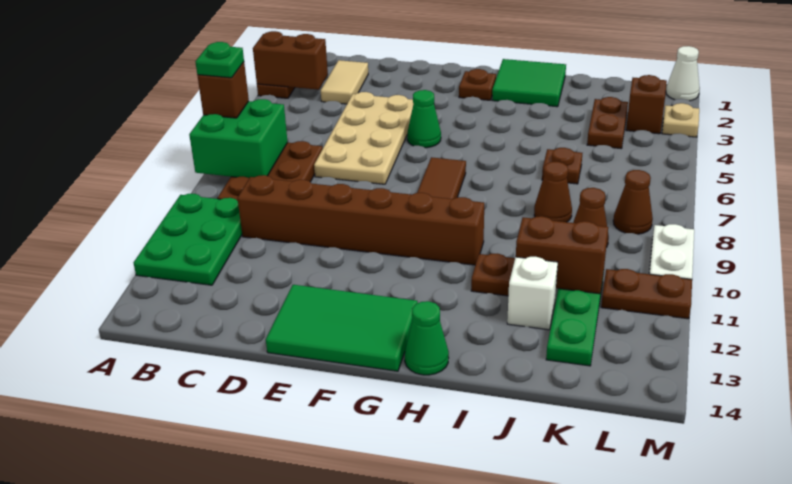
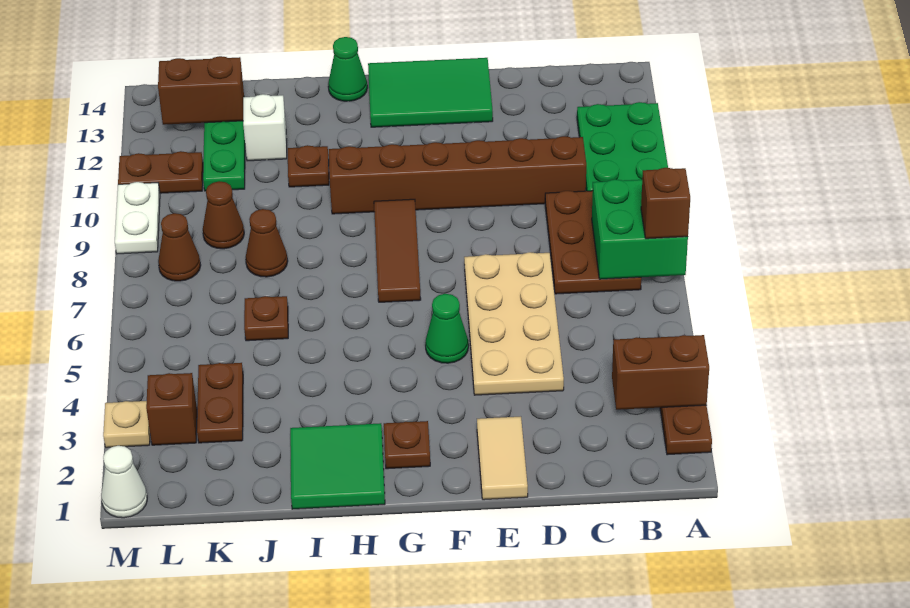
green plate A7 level 4 -> none
tan tile C2:C3 level 1 -> tan tile E1:E2 level 1
brown brick J11:K11 level 2 -> brown brick K13:L13 level 2

